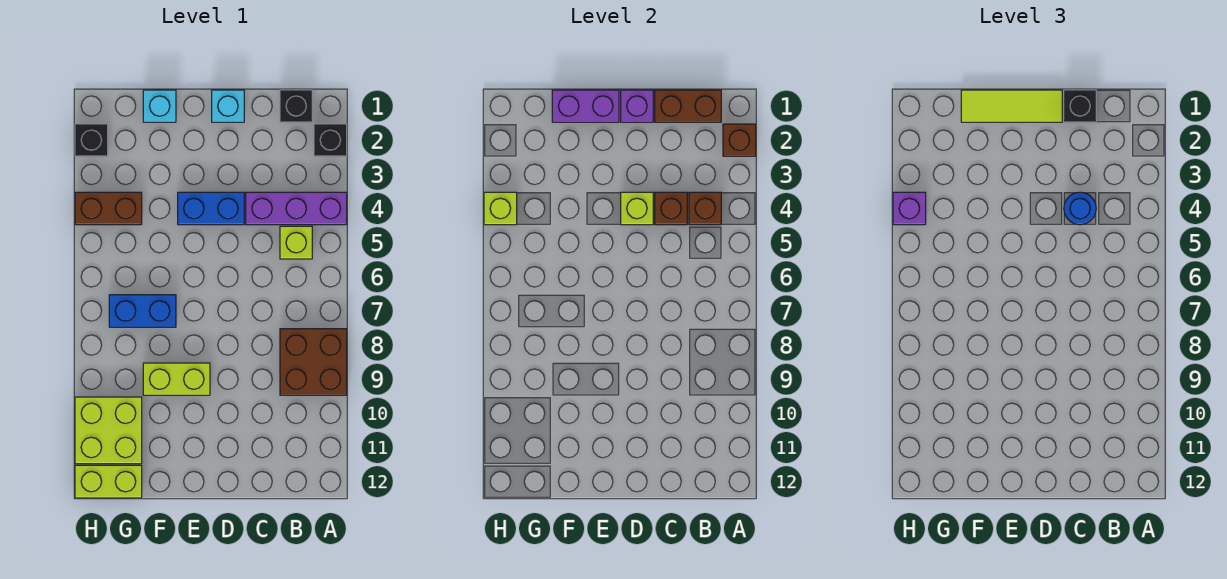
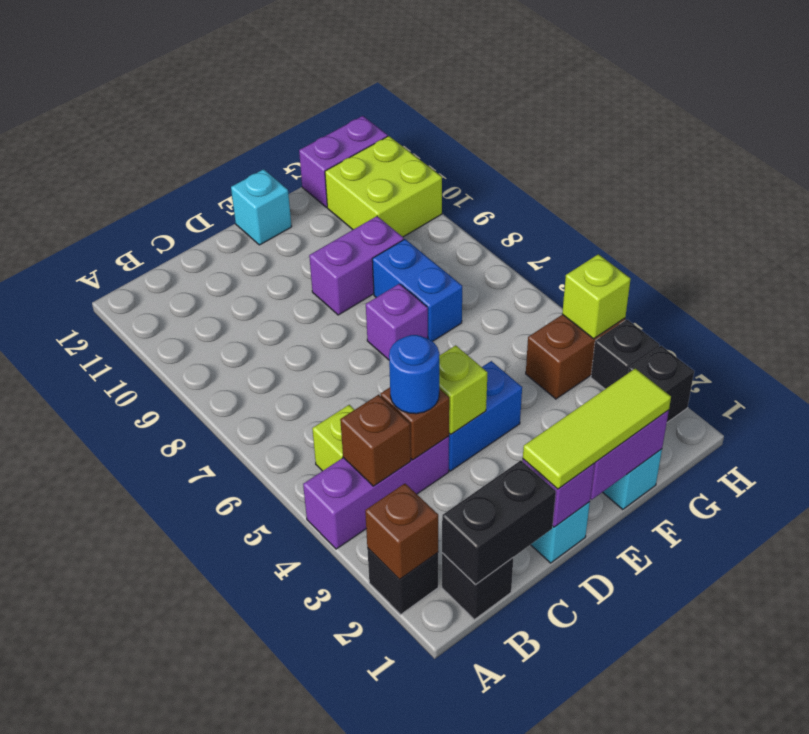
brown brick A8:B9 level 1 -> none
brown brick B1:C1 level 2 -> black brick B1:C1 level 2
black brick C1 level 3 -> black brick H3 level 1
lime brick E9:F9 level 1 -> purple brick E9:F9 level 1
none -> cyan brick E12 level 1
blue brick F7:G7 level 1 -> blue brick F7:F8 level 1
lime brick G12:H12 level 1 -> purple brick G12:H12 level 1
purple brick H4 level 3 -> purple brick E7 level 1

